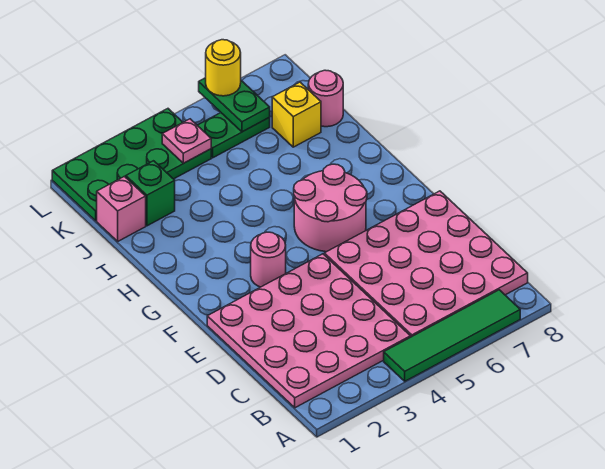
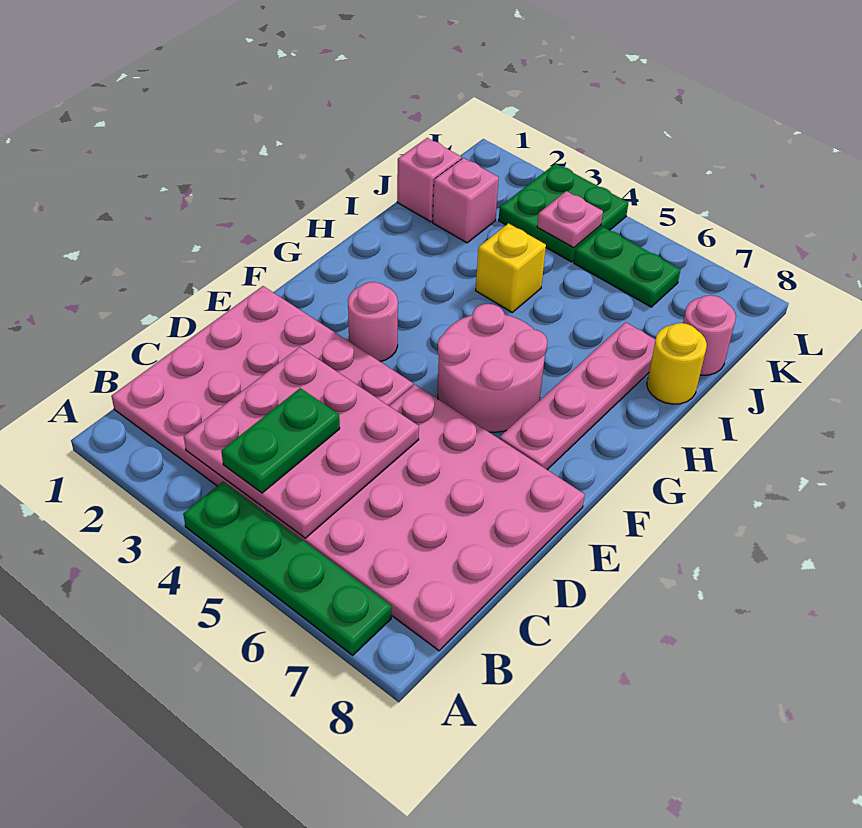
green tile A4:A7 level 1 -> green plate A4:A7 level 1
none -> pink plate B3:D5 level 2
none -> pink plate F7:I7 level 1
green brick J2 level 1 -> pink brick J2 level 1
yellow brick J7 level 1 -> yellow brick I4 level 1
green plate K1:L4 level 1 -> green plate K3:L4 level 1
green plate K6:L6 level 2 -> green plate B4:C4 level 3
yellow round brick L6 level 3 -> yellow round brick I8 level 1

